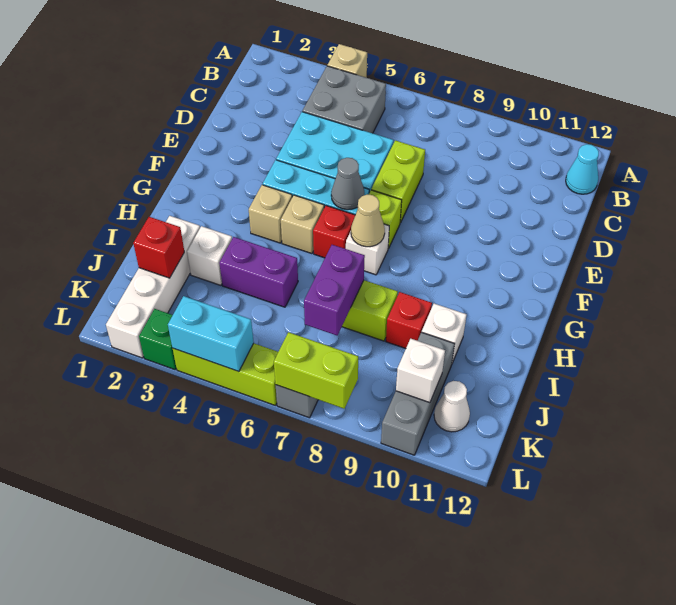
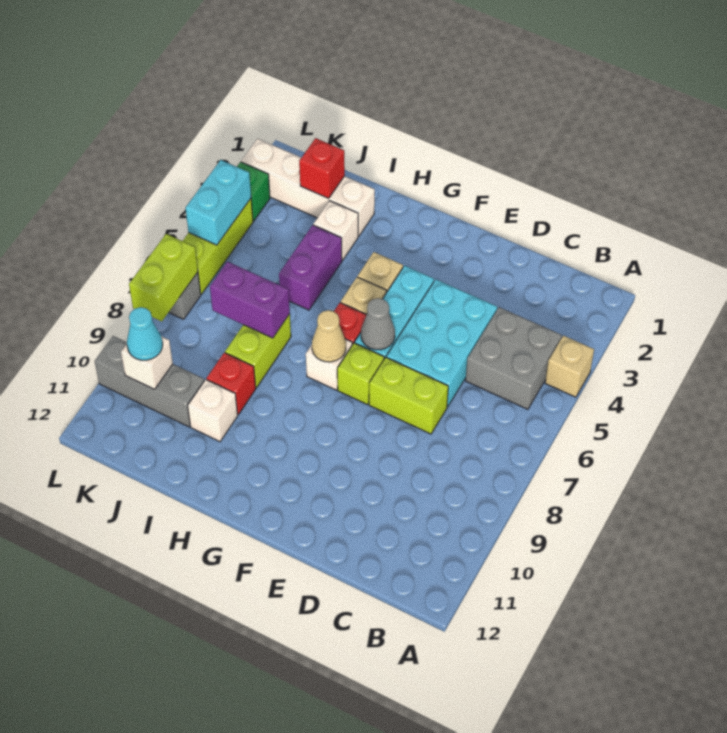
cyan cone B12 level 1 -> cyan cone K10 level 3
white cone K11 level 1 -> none

